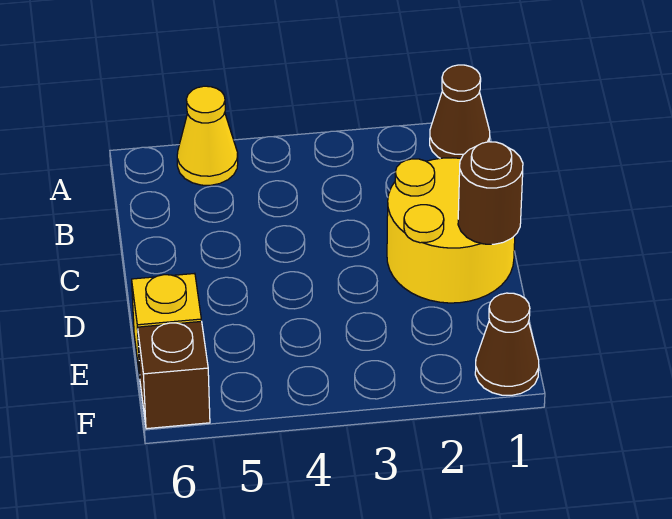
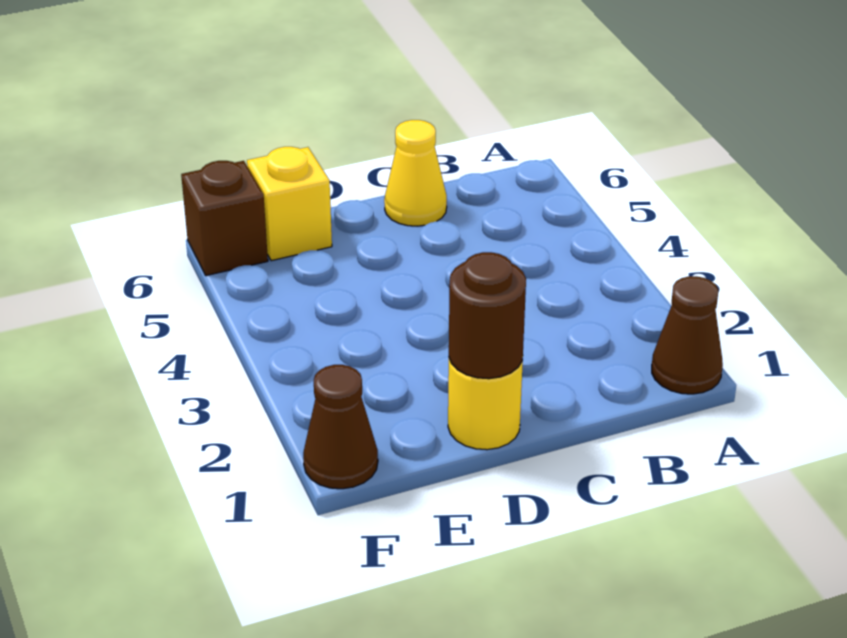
yellow cone A5 level 1 -> yellow cone C6 level 1
yellow round brick C1:D2 level 1 -> yellow round brick D1 level 1

